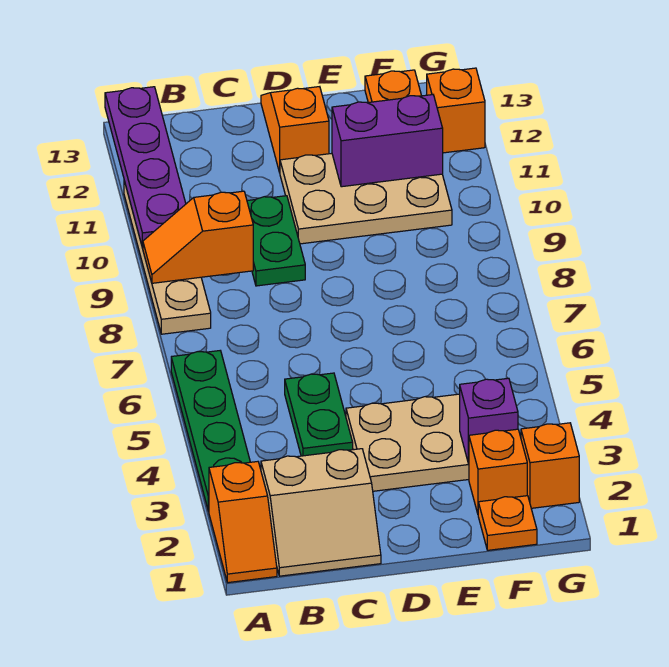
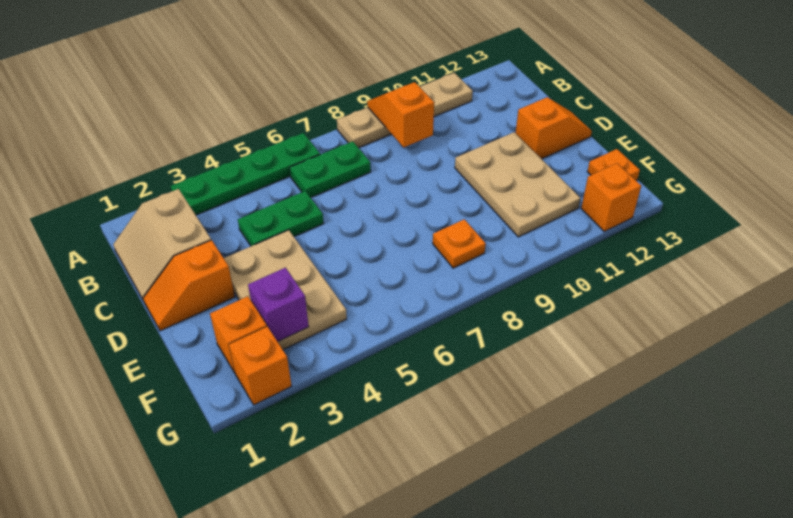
orange slope A1:A2 level 1 top 2 -> orange slope D1:D2 level 1 top 2
purple plate A10:A13 level 2 -> none
green plate C9:C10 level 1 -> green plate B6:B7 level 1
purple brick E11:F11 level 2 -> none
orange plate F1 level 1 -> orange plate F8 level 1

